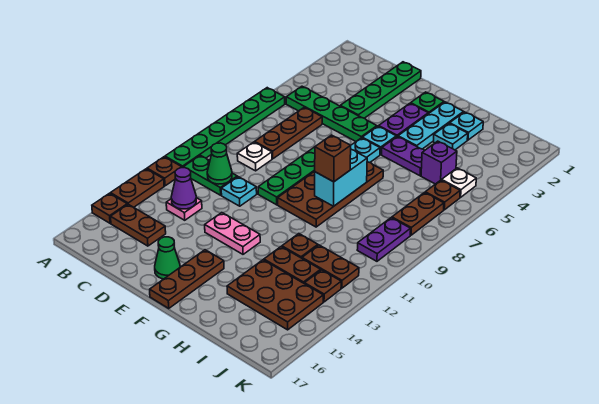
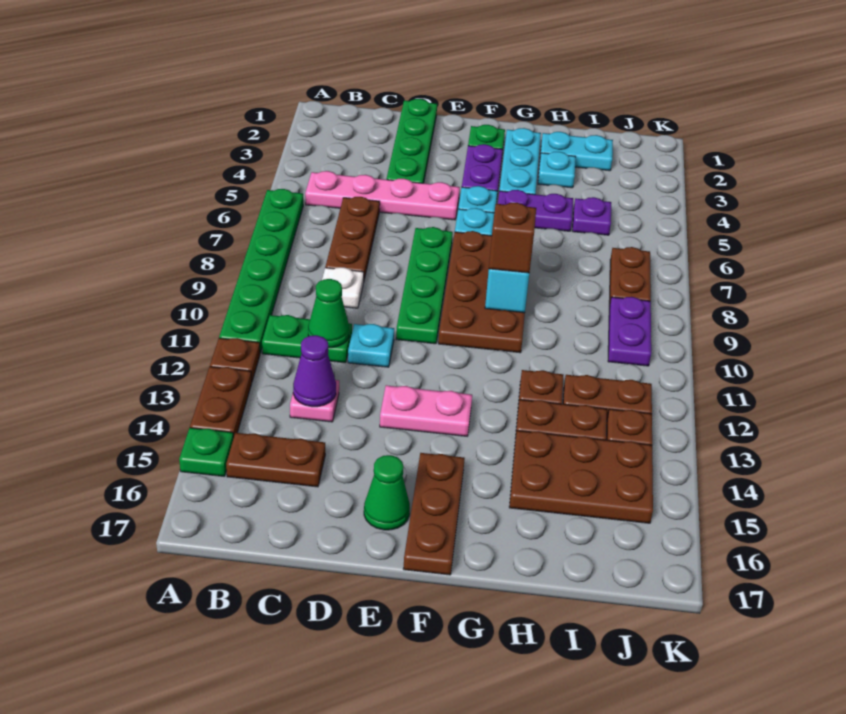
brown plate A15 level 1 -> green plate A15 level 1
green plate B5:E5 level 1 -> pink plate B5:E5 level 1
cyan plate H2 level 1 -> cyan plate H2:I2 level 1
purple brick I5 level 1 -> purple plate I5 level 1
white plate J5 level 1 -> none
brown plate J6 level 1 -> none

